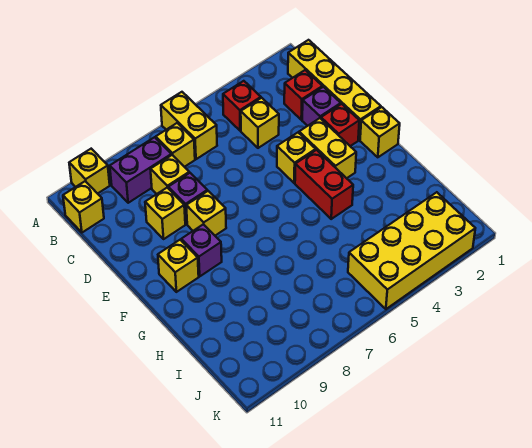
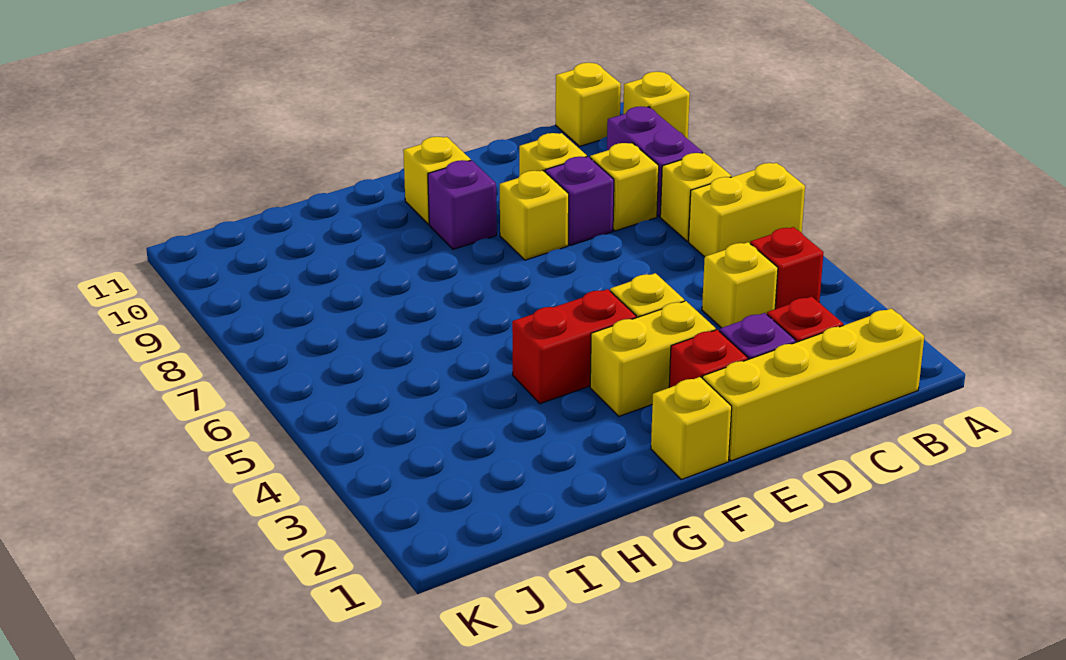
yellow brick J2:K5 level 1 -> none

